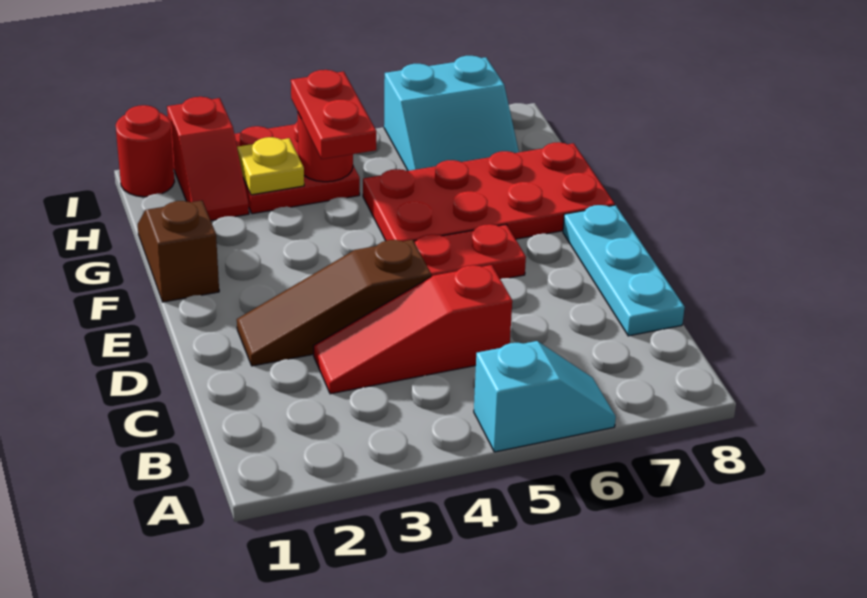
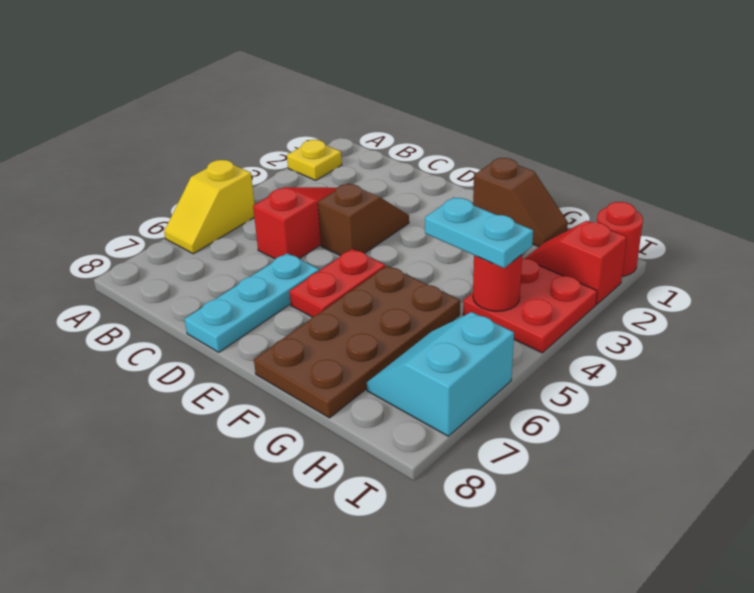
cyan slope A5:A6 level 1 top 5 -> yellow slope A5:A6 level 1 top 5
cyan plate C8:E8 level 1 -> cyan plate D6:D8 level 1
brown slope D2:D4 level 1 top 4 -> brown slope D3:D4 level 1 top 4
red plate F5:G8 level 1 -> brown plate F5:G8 level 1
red plate G4:H4 level 3 -> cyan plate G4:H4 level 3
yellow plate H3 level 2 -> yellow plate A2 level 1

